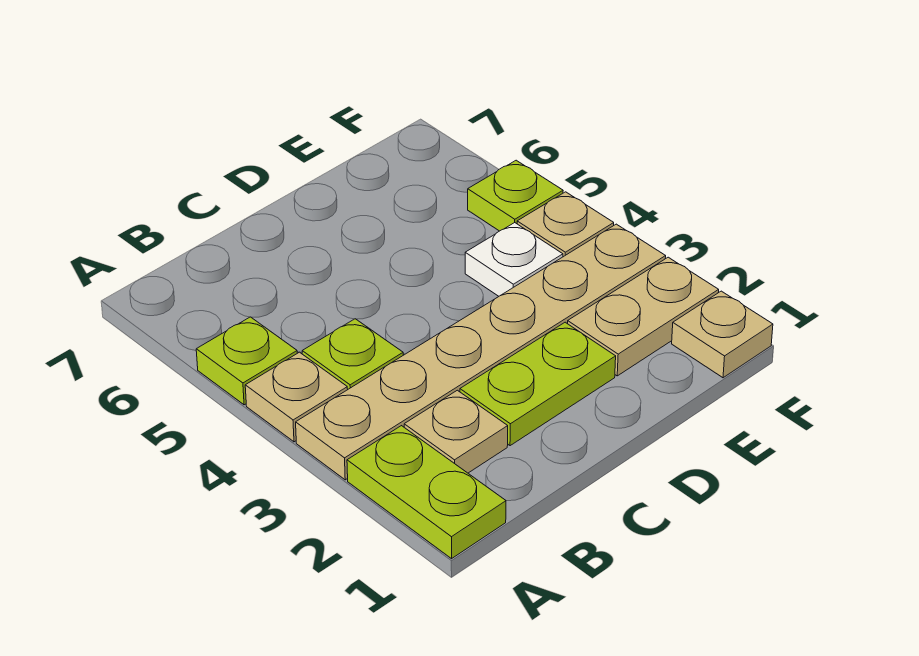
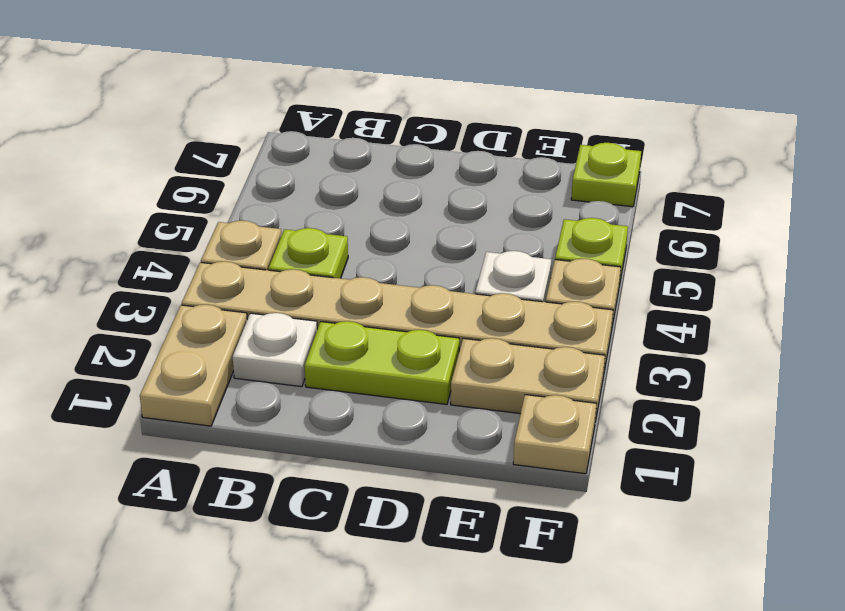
lime plate A1:A2 level 1 -> tan plate A1:A2 level 1
lime plate A5 level 1 -> lime plate F7 level 1
tan plate B2 level 1 -> white plate B2 level 1

